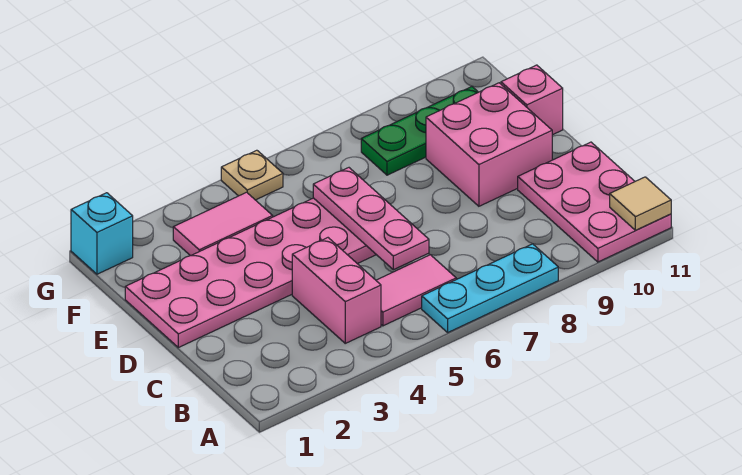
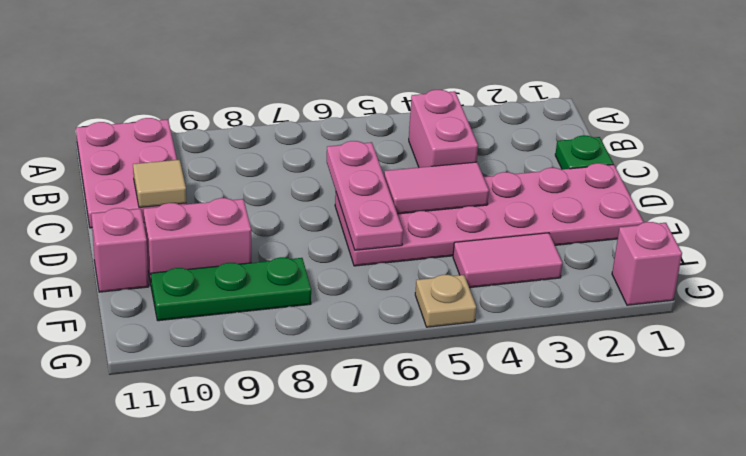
cyan plate A6:A8 level 1 -> none
tan tile A11 level 2 -> tan tile C10 level 2
pink tile B5:B6 level 1 -> pink tile D4:D5 level 2
none -> green plate C1 level 1
pink brick D9:E10 level 1 -> pink brick E9:E10 level 1
cyan brick G1 level 1 -> pink brick G1 level 1

